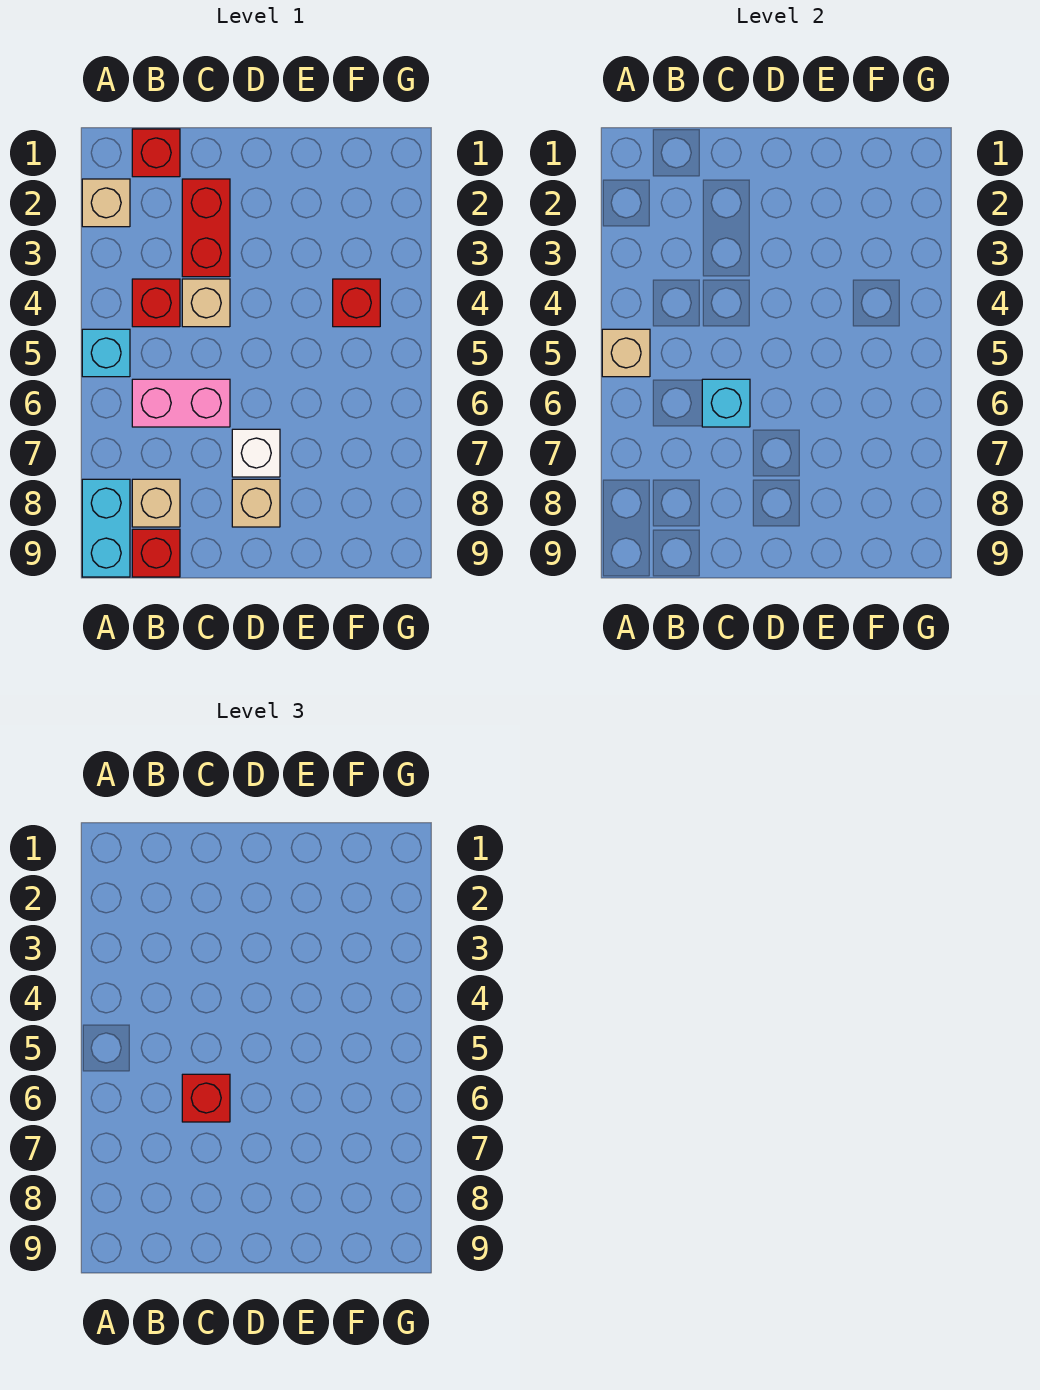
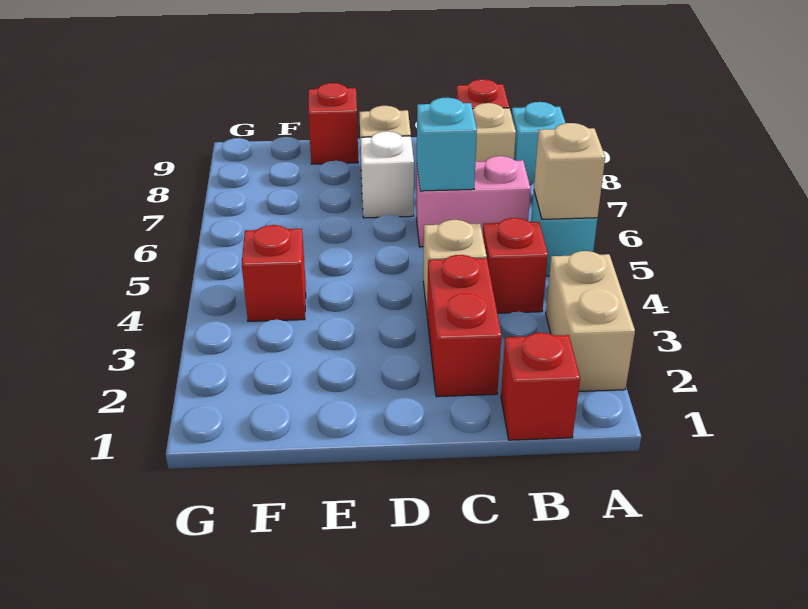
tan brick A2 level 1 -> tan brick A2:A3 level 1
cyan brick A8:A9 level 1 -> cyan brick A8 level 1
red brick C6 level 3 -> red brick E9 level 1

